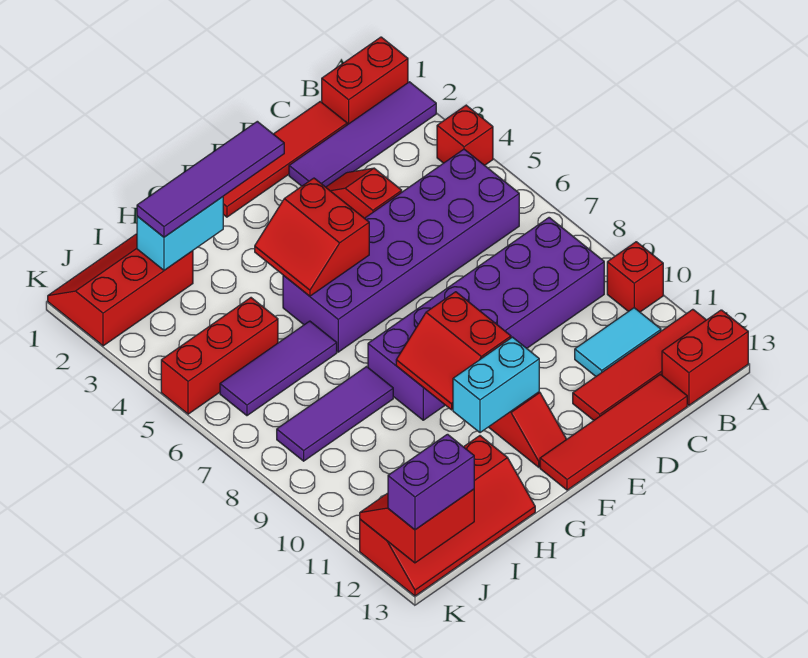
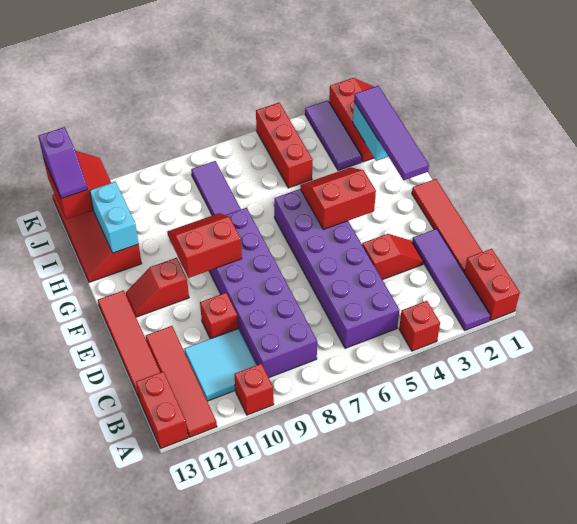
cyan tile B11:C11 level 1 -> cyan tile B10:C11 level 1
none -> red brick D10 level 1
cyan brick F11:G11 level 2 -> cyan brick H12:I12 level 2
purple tile H6:J6 level 1 -> purple tile I3:K3 level 1
purple brick J13:K13 level 3 -> purple slope J13:K13 level 3 top K

